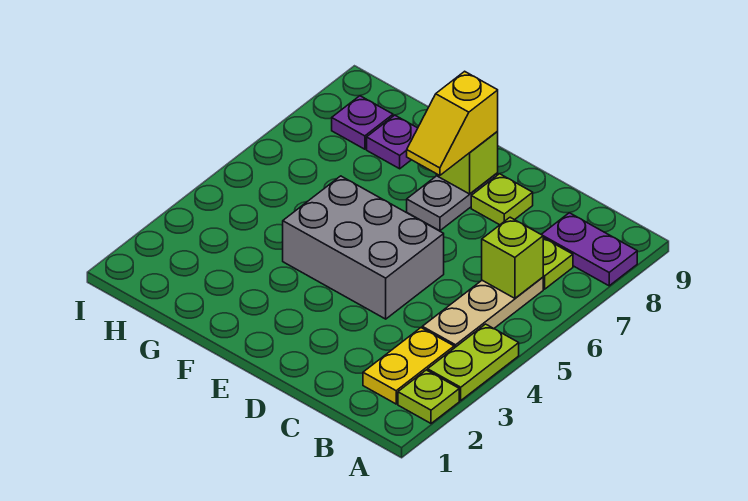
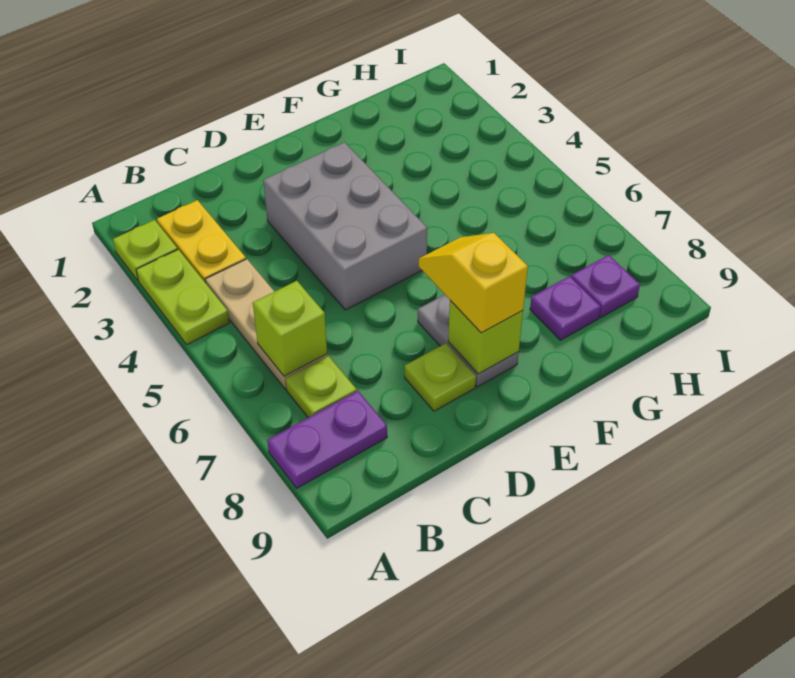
grey brick D4:F5 level 1 -> grey brick D3:E5 level 1

